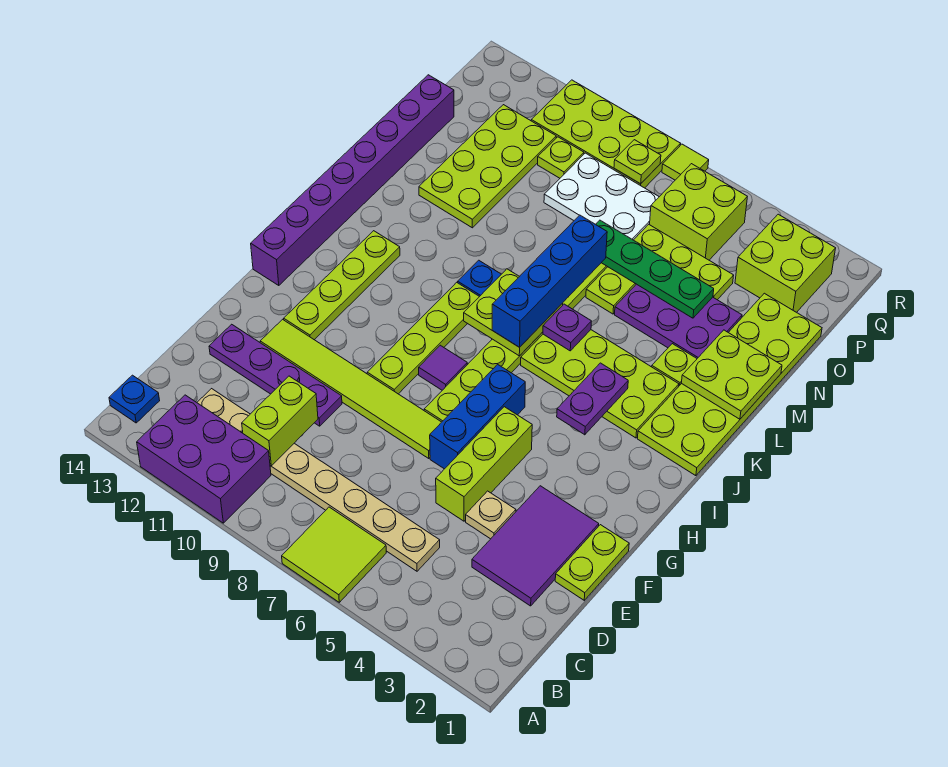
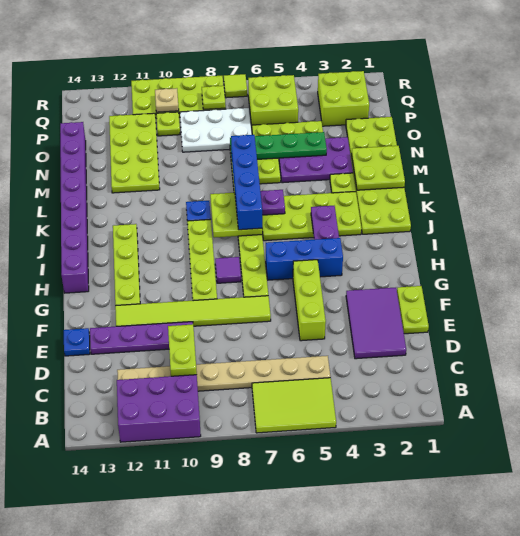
lime tile A6:B7 level 1 -> lime tile A5:B7 level 1
blue plate B14 level 1 -> blue plate E14 level 1
tan plate E4 level 1 -> tan plate Q10 level 2
blue brick F6:H6 level 1 -> blue brick H4:H6 level 1

